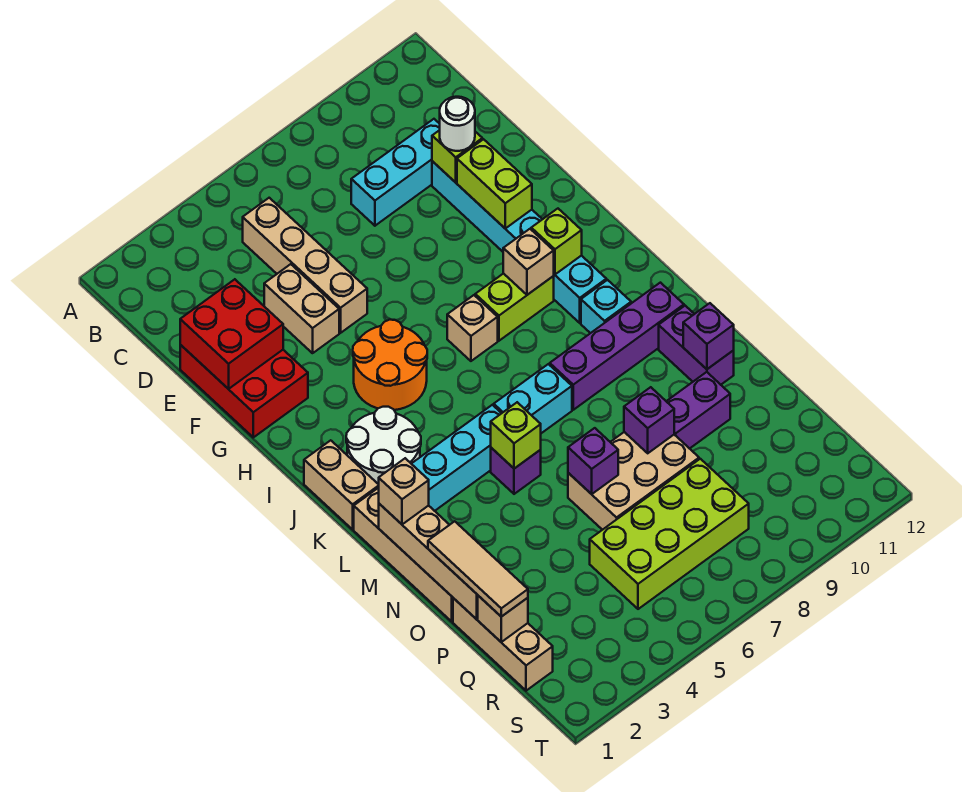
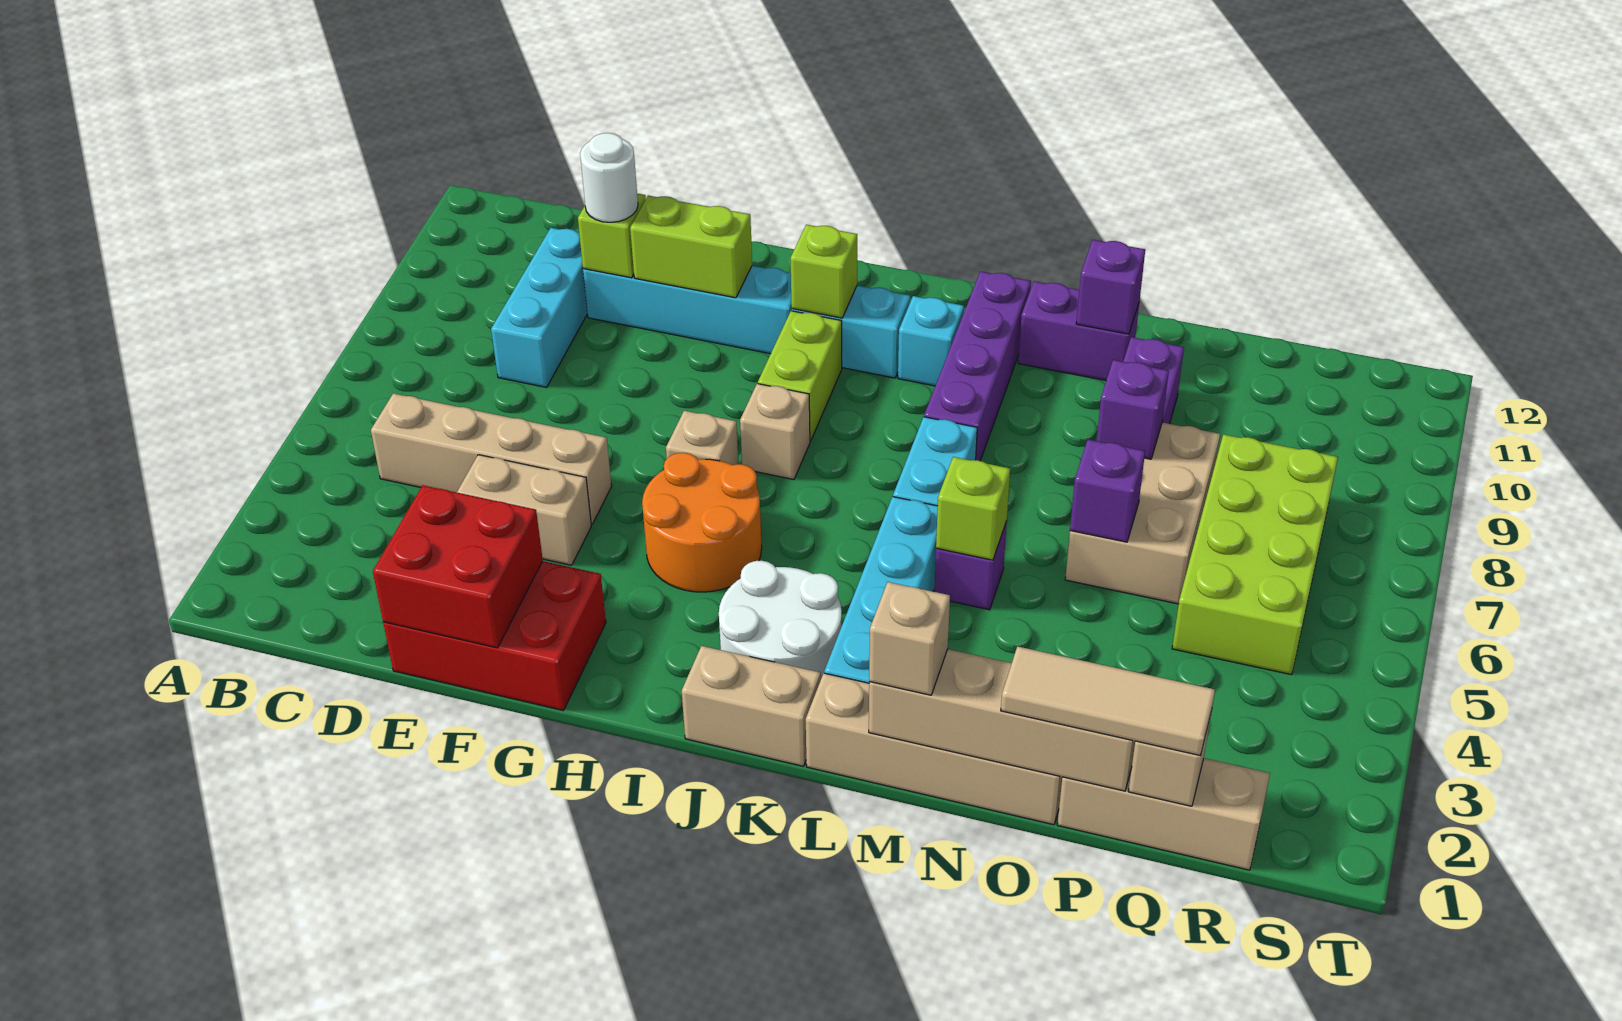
tan brick I9 level 2 -> tan brick H6 level 1

